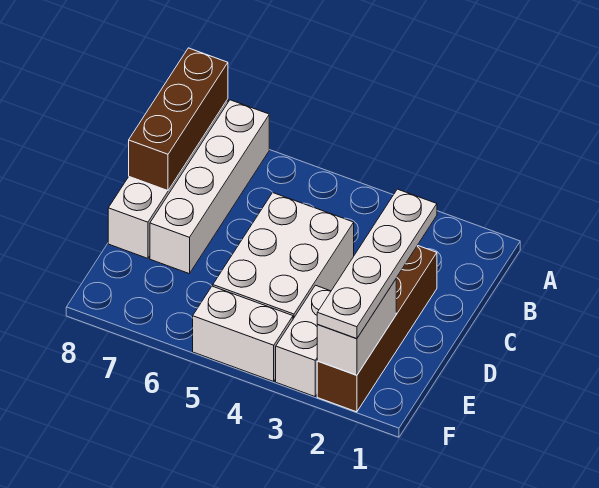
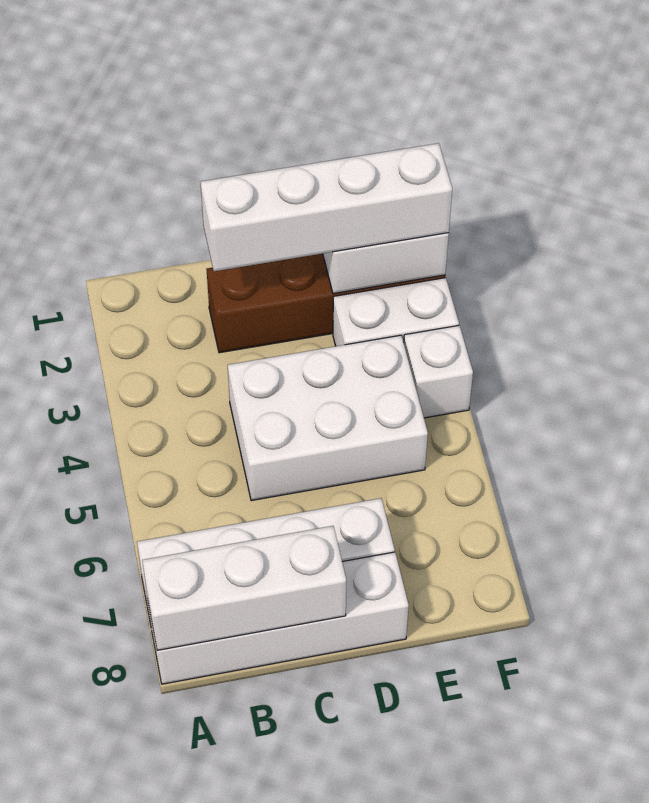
brown brick A8:C8 level 2 -> white brick A8:C8 level 2
white plate C2:F2 level 3 -> white brick C2:F2 level 3
white brick F4:F5 level 1 -> white brick F4 level 1

